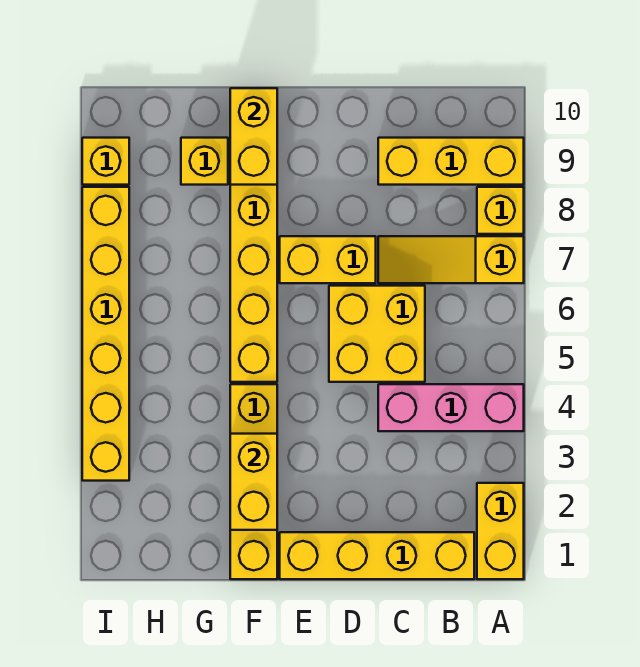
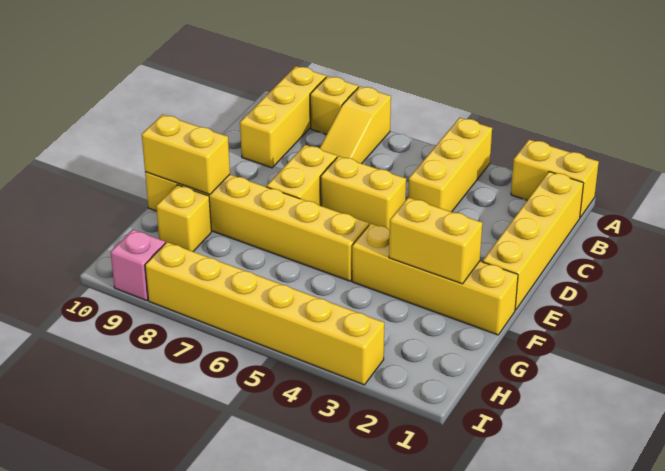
pink brick A4:C4 level 1 -> yellow brick A4:C4 level 1
yellow brick C5:D6 level 1 -> yellow brick D5:D6 level 1
yellow brick I9 level 1 -> pink brick I9 level 1

